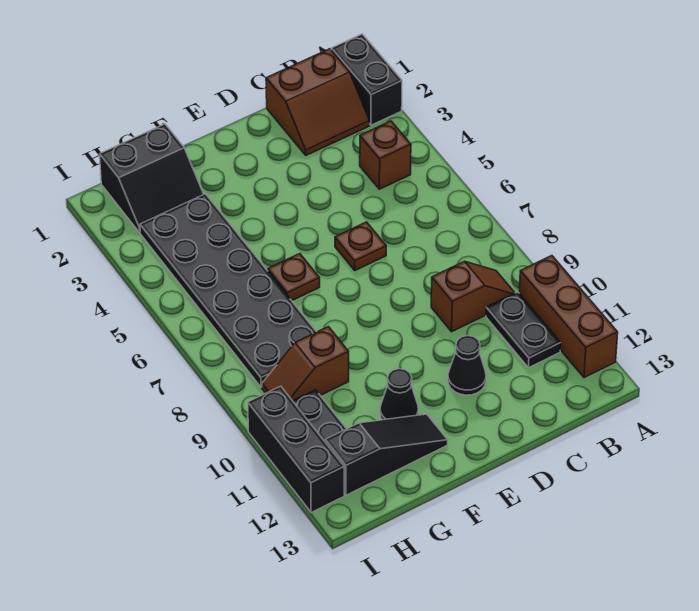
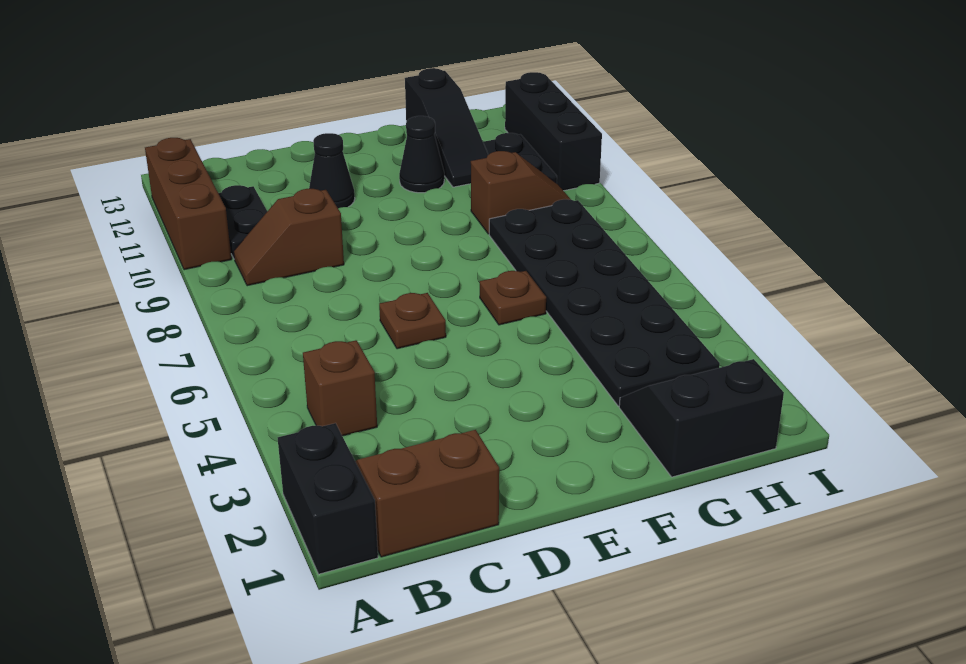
black slope F12:H12 level 1 top H -> black slope G11:G13 level 1 top 13

